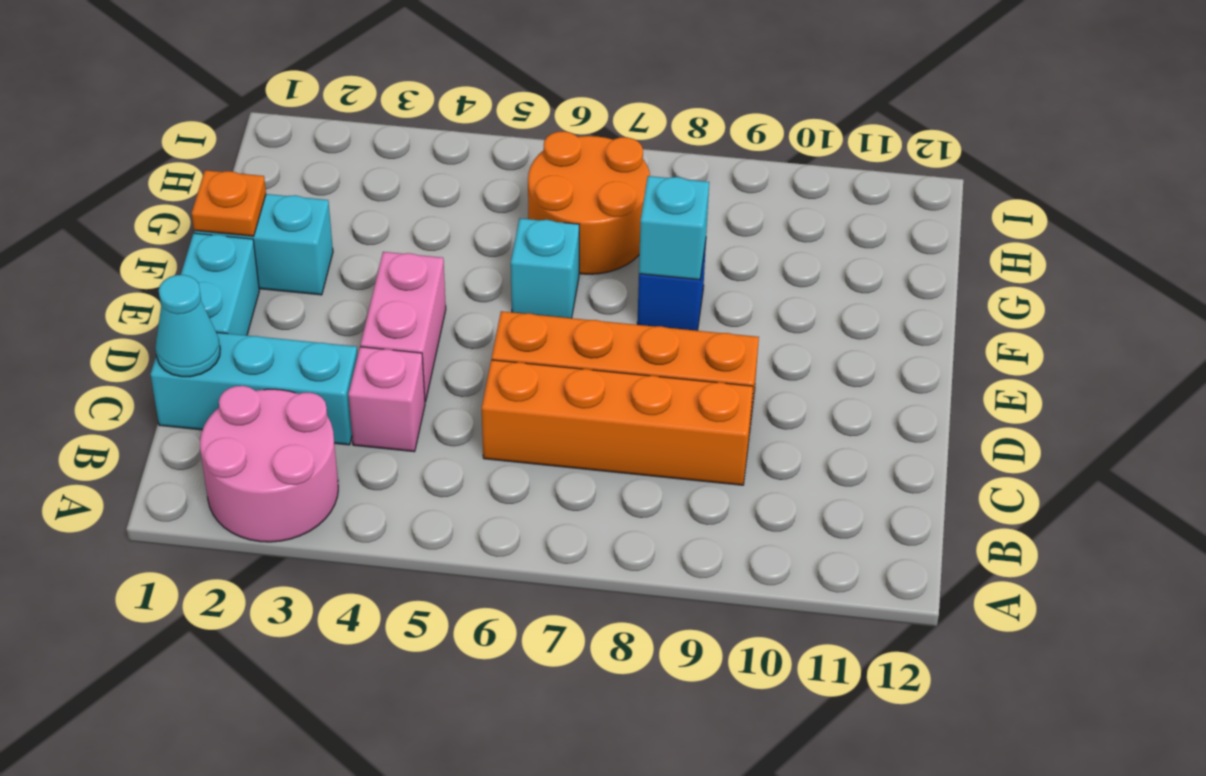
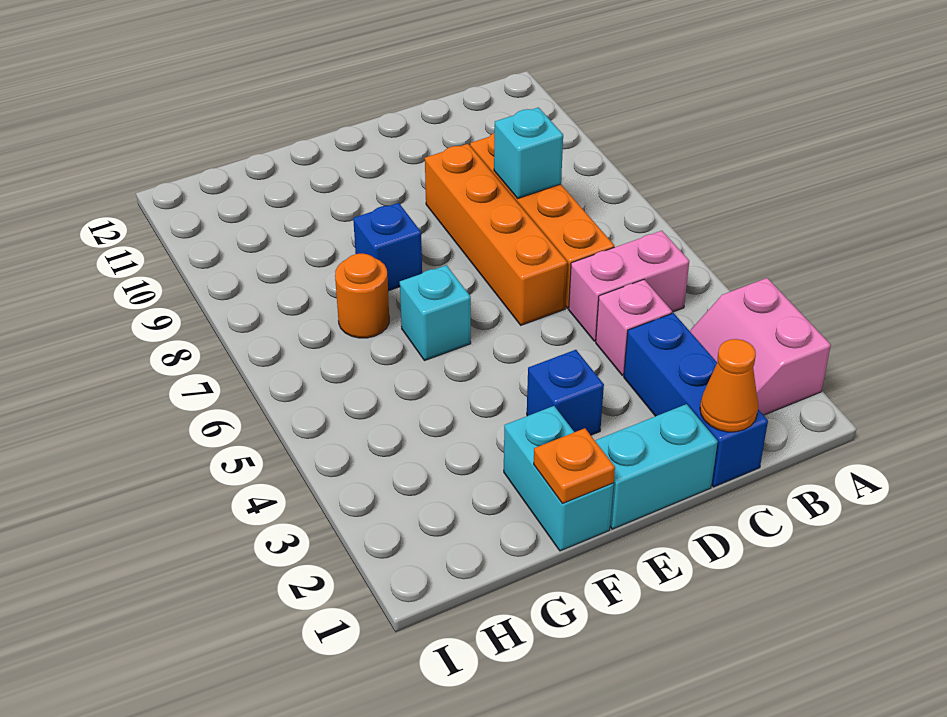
pink round brick A2:B3 level 1 -> pink slope A2:B3 level 1 top A
cyan brick C1:C3 level 1 -> blue brick C1:C3 level 1
cyan cone C1 level 2 -> orange cone C1 level 2
pink brick D4:E4 level 1 -> pink brick B5:C5 level 1
none -> blue brick E3 level 1
cyan brick F8 level 2 -> cyan brick C8 level 2
orange round brick G6:H7 level 1 -> orange round brick G7 level 1

